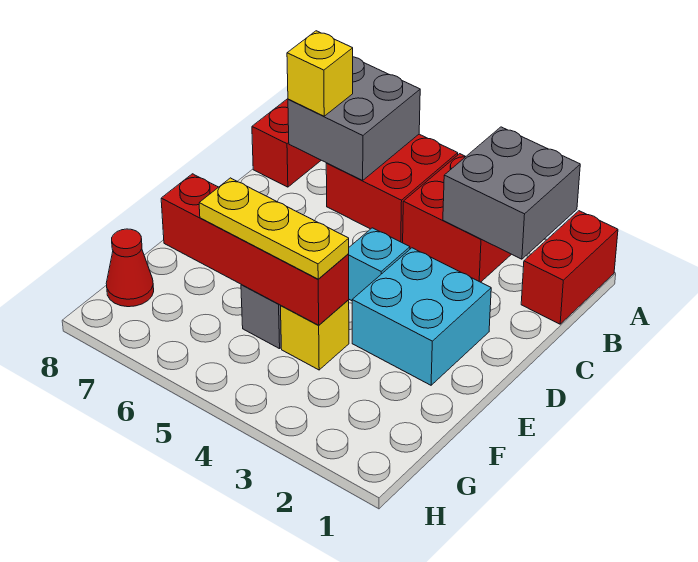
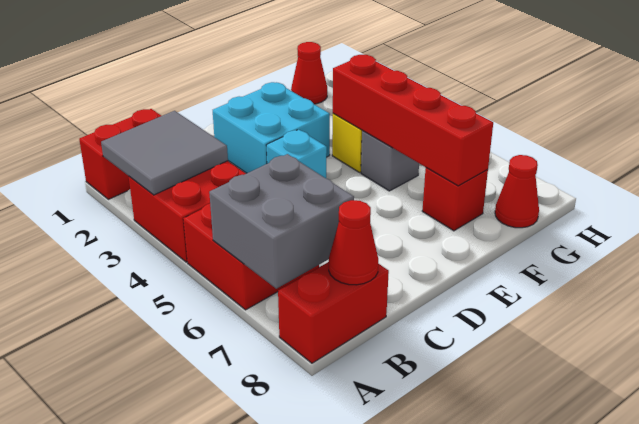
grey brick A2:B3 level 2 -> grey tile A2:B3 level 2
yellow brick B7 level 3 -> none
none -> red cone B8 level 2
yellow plate F4:F6 level 3 -> none
none -> red brick F7 level 1
none -> red cone G1 level 1

